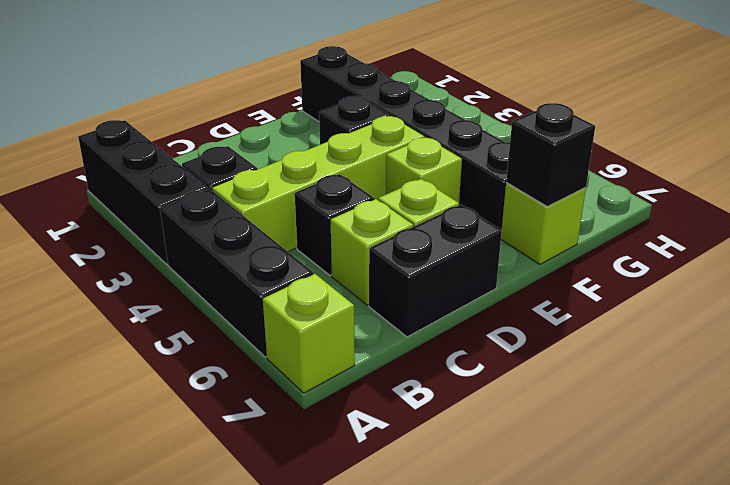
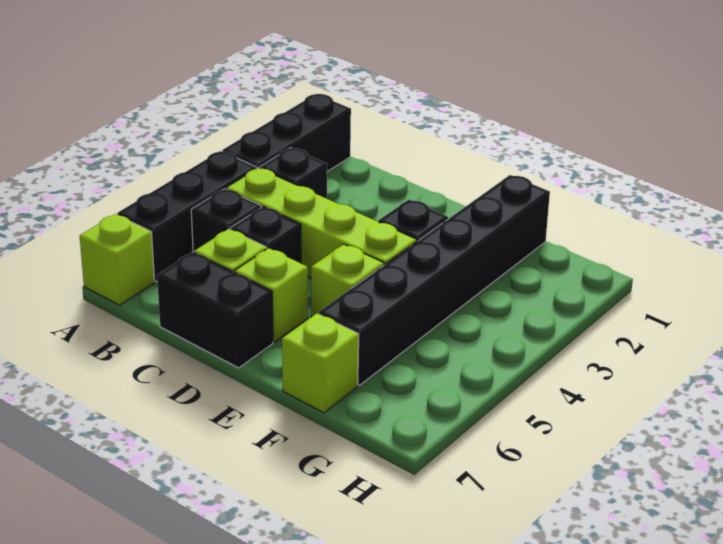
black brick F7 level 2 -> black brick B5 level 1

